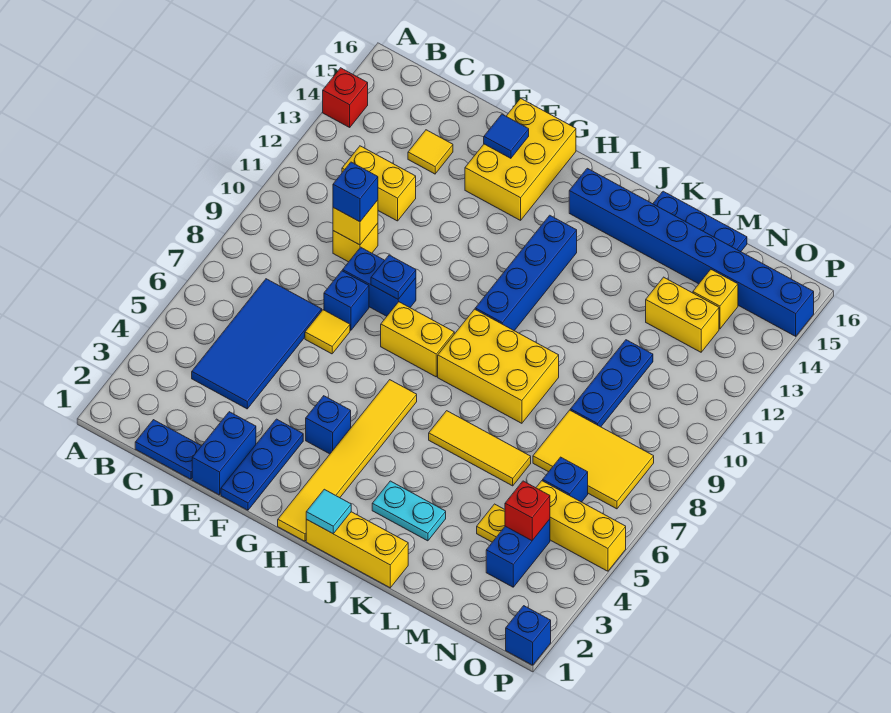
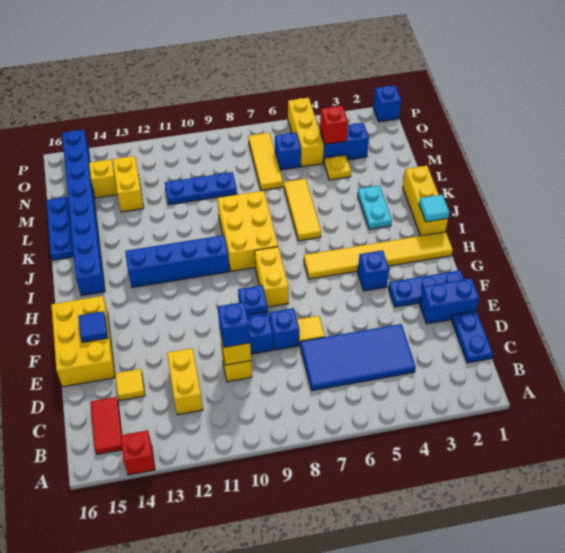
none -> red tile B15:C15 level 1
yellow brick F14:G16 level 1 -> yellow brick E15:G16 level 1
yellow tile M7:O8 level 1 -> yellow tile M7:O7 level 1

